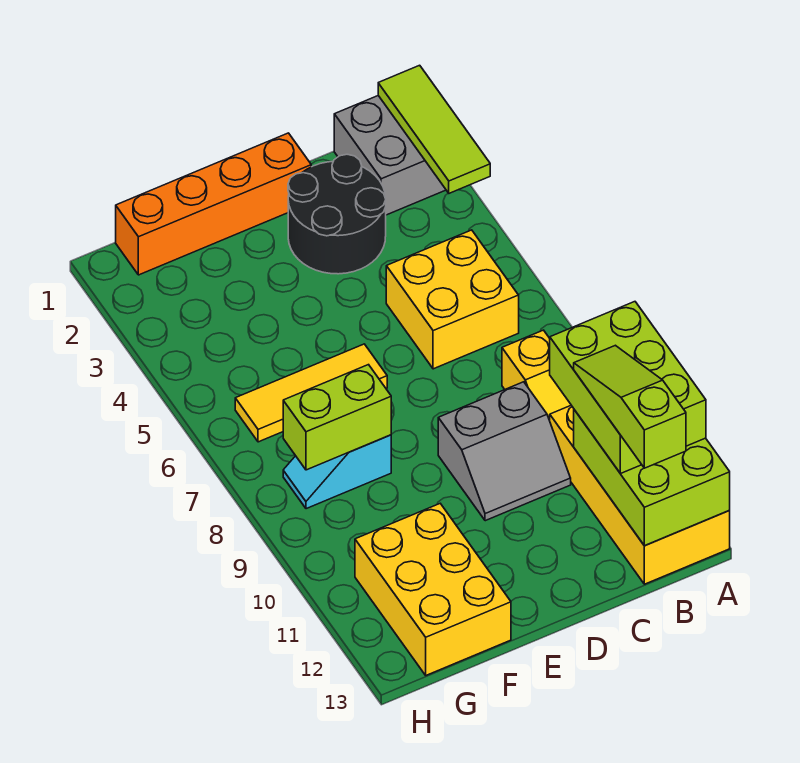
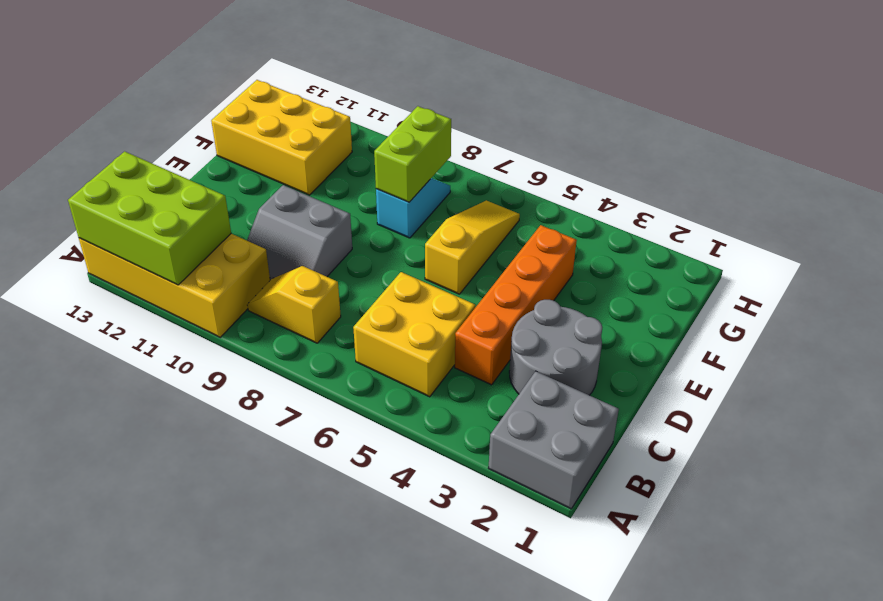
lime tile A1:A3 level 2 -> none
lime brick A10:B12 level 3 -> none
lime slope B11:B13 level 4 top 13 -> none
black round brick C2:D3 level 1 -> grey round brick C2:D3 level 1
grey slope C9:D10 level 1 top 9 -> grey slope C9:D10 level 1 top D
orange brick D1:G1 level 1 -> orange brick C4:F4 level 1
yellow tile E6:G6 level 1 -> yellow slope E6:G6 level 1 top E

